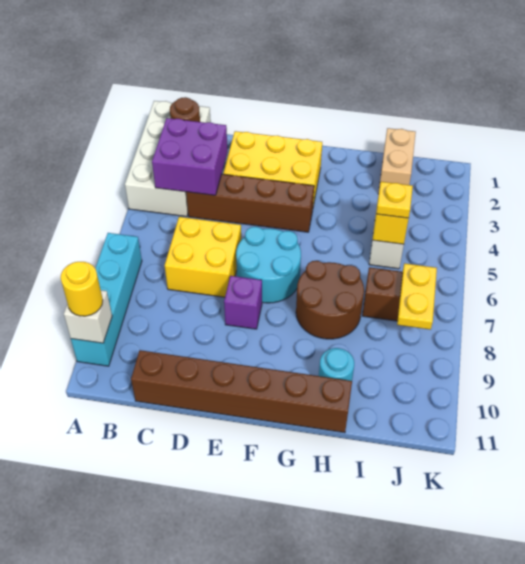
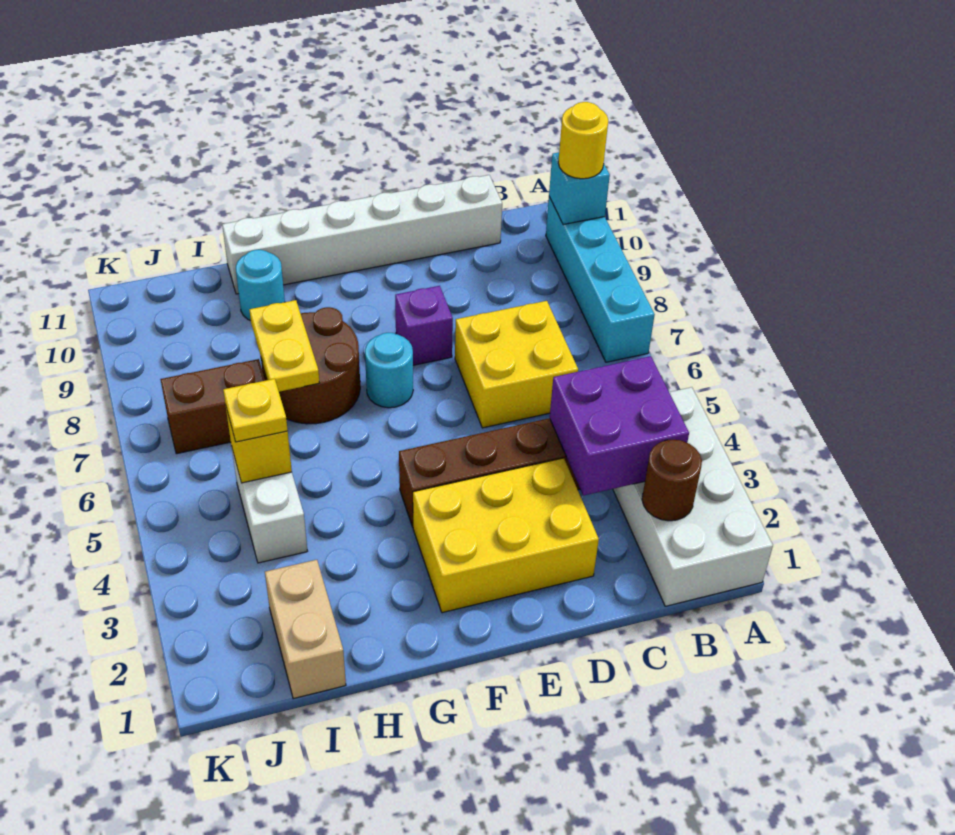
white brick A10 level 2 -> cyan brick A10 level 2
brown brick C11:H11 level 1 -> white brick C11:H11 level 1
cyan round brick E6:F7 level 1 -> cyan round brick F7 level 1
yellow plate J7:J8 level 2 -> yellow plate H7:H8 level 2

